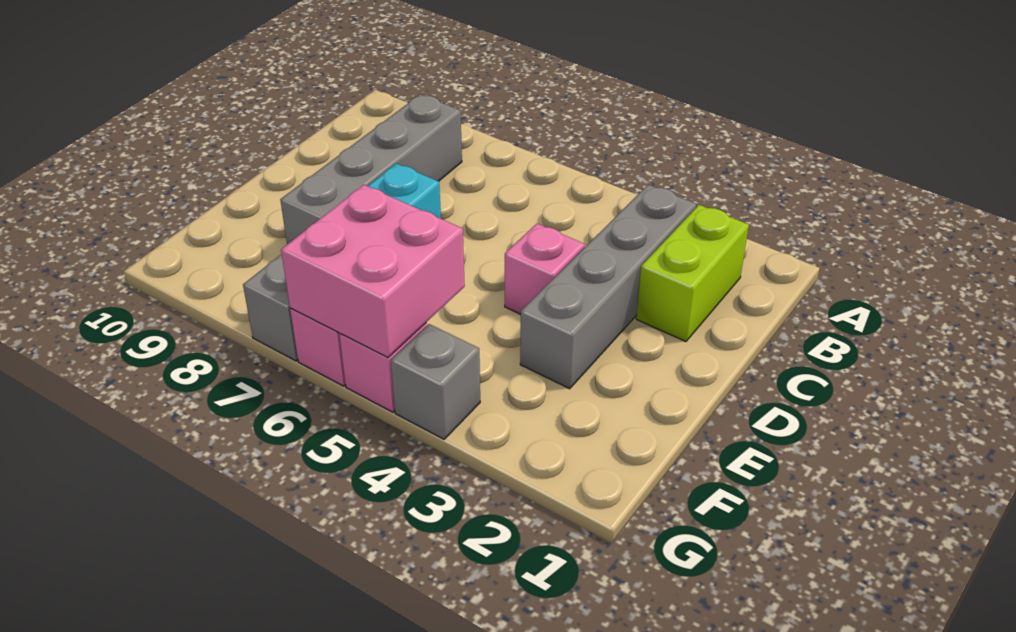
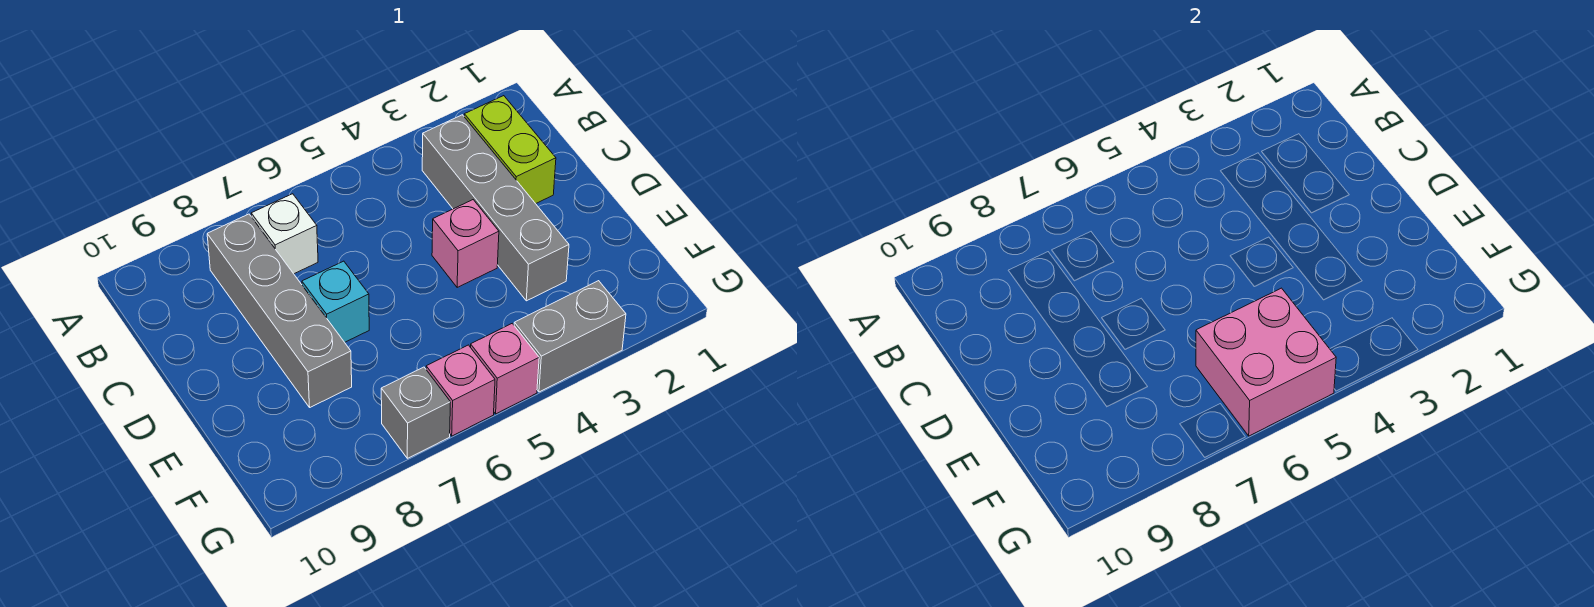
none -> white brick B7 level 1
grey brick G4 level 1 -> grey brick G3:G4 level 1

